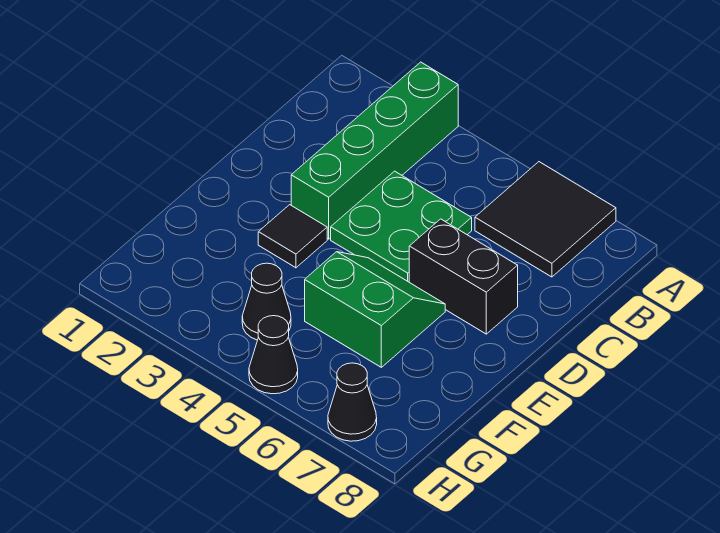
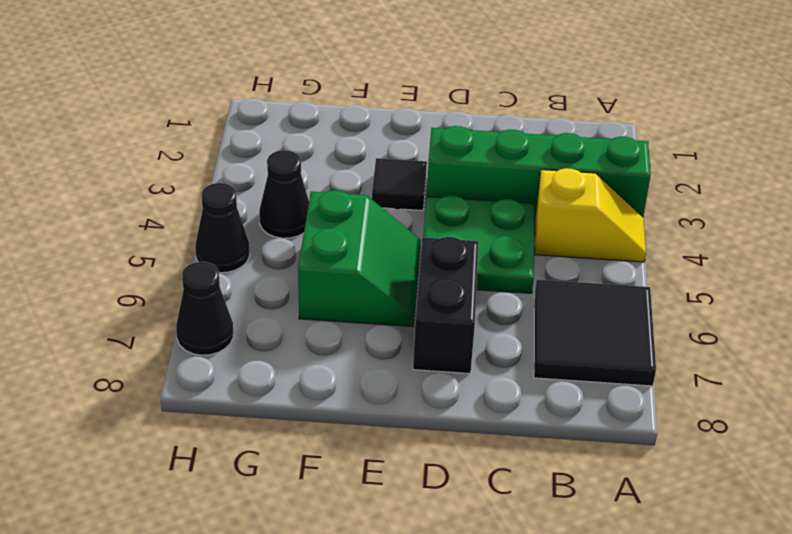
none -> yellow slope A4:B4 level 1 top B

